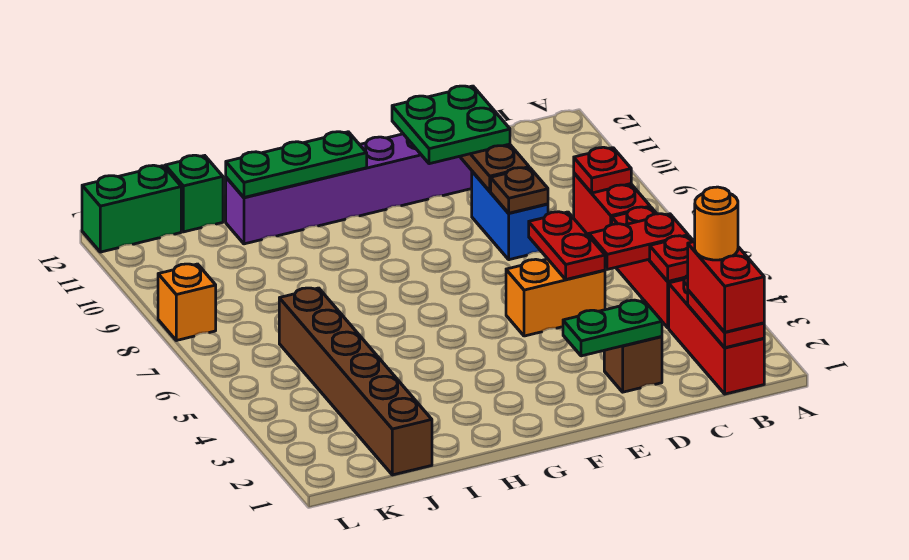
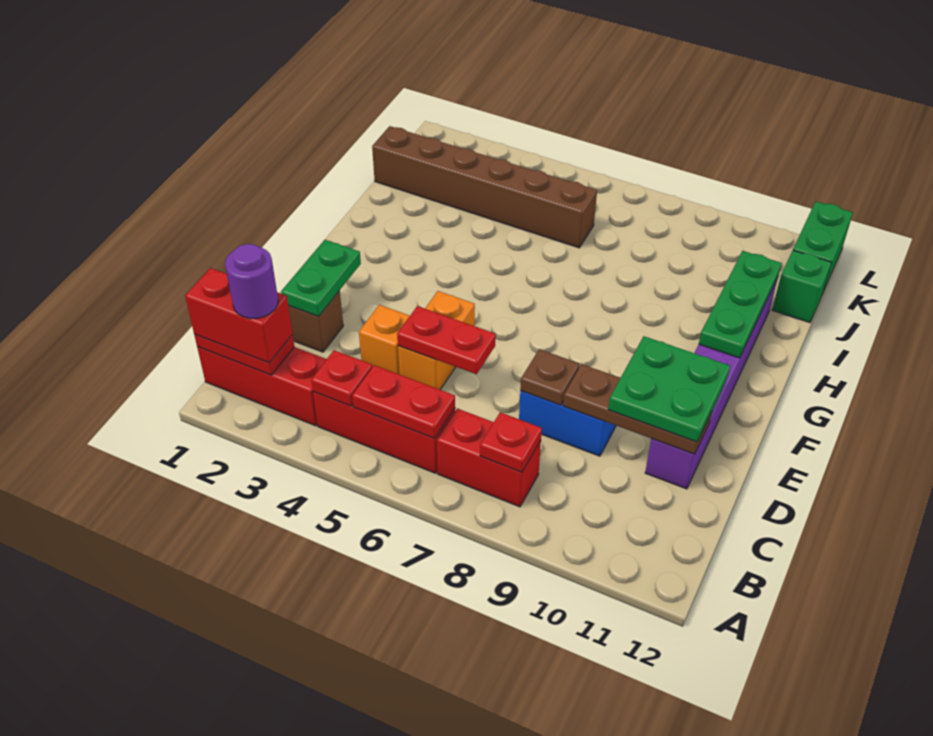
orange round brick B2 level 4 -> purple round brick B2 level 4
red plate B5:C5 level 2 -> red plate B5:B6 level 2
orange brick L8 level 1 -> orange brick D4 level 1

